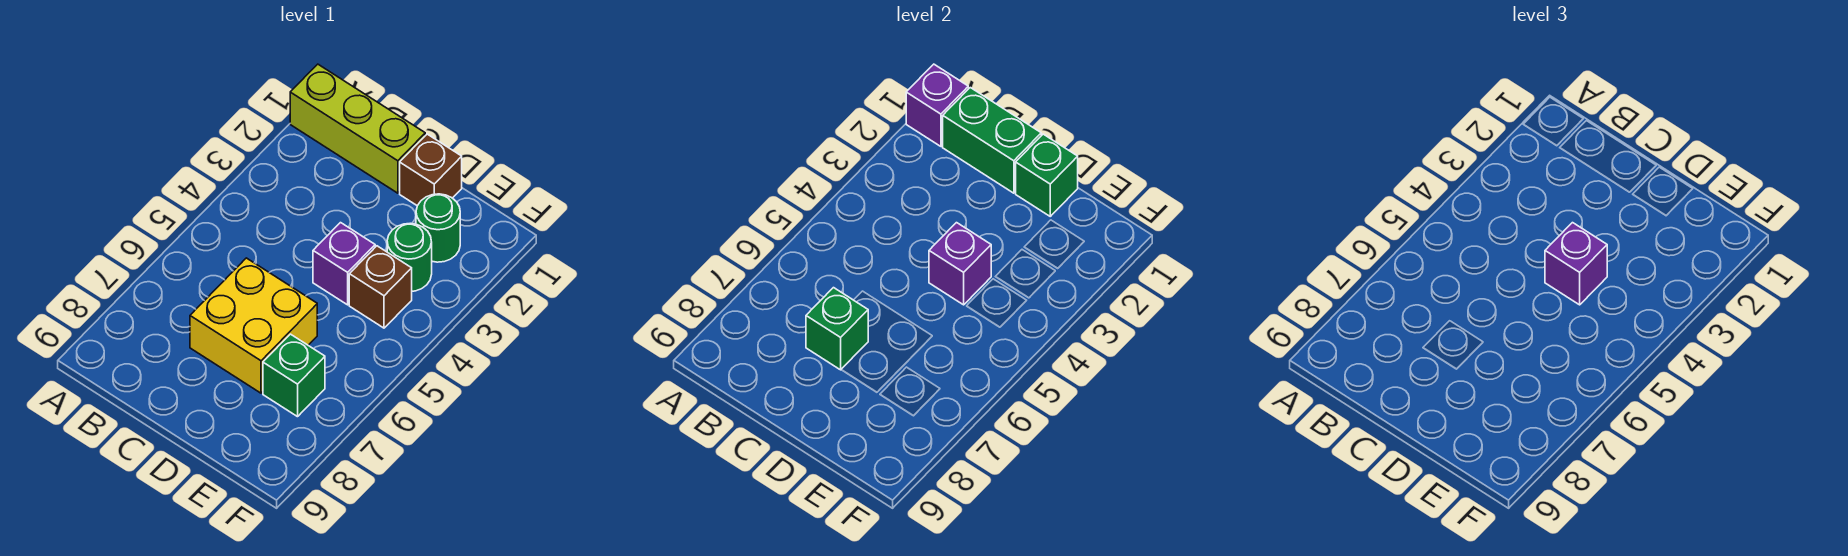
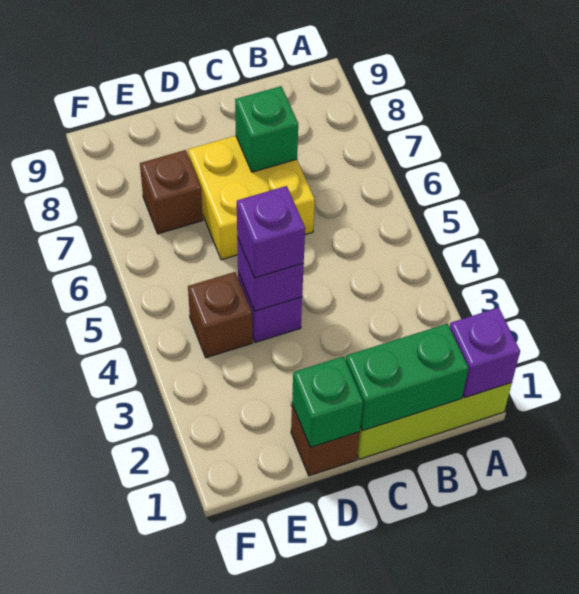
green round brick E2 level 1 -> none
green round brick E3 level 1 -> none
green brick E7 level 1 -> brown brick E7 level 1

